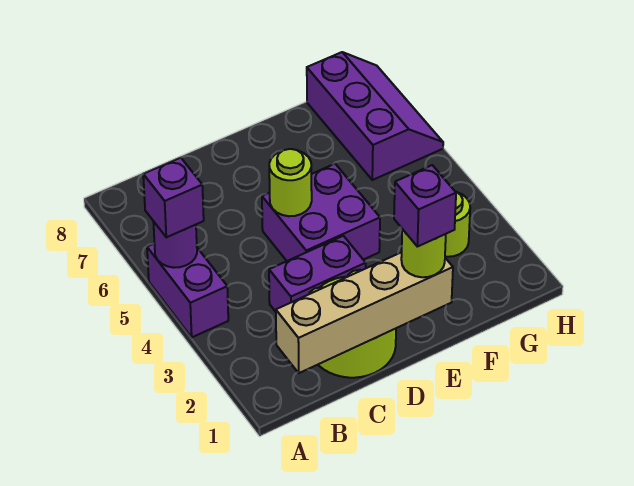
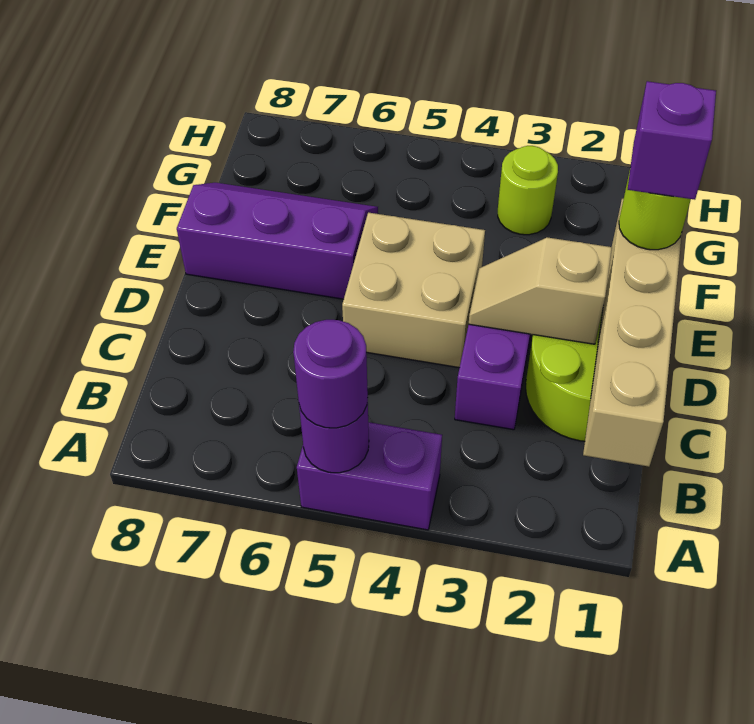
purple brick A5 level 3 -> purple round brick A5 level 3
none -> tan slope D2:D3 level 2 top 2
purple brick D4:E5 level 1 -> tan brick D4:E5 level 1
lime round brick D5 level 2 -> none
purple slope G6:H8 level 1 top G -> purple slope E6:F8 level 1 top E

